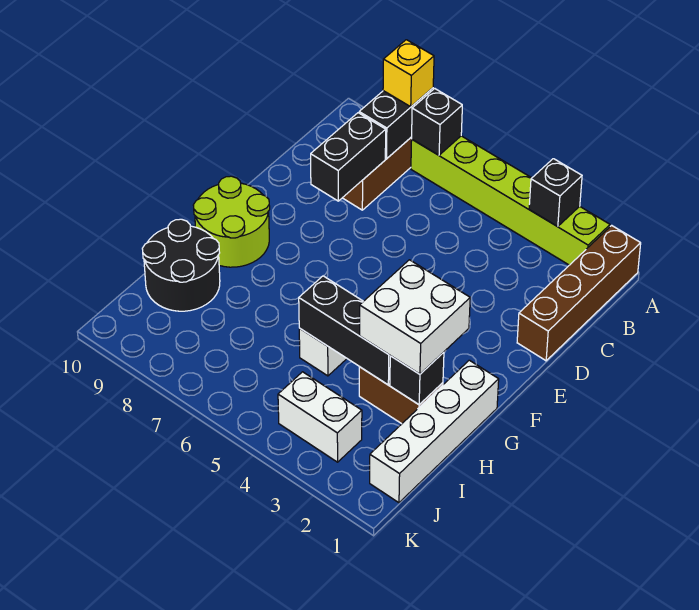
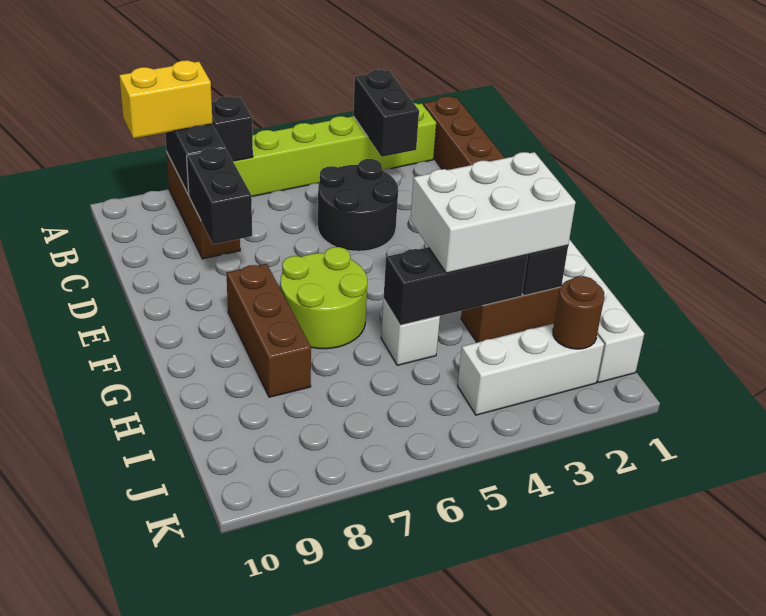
black brick A3 level 2 -> black brick A3:B3 level 2
yellow brick A8 level 3 -> yellow brick A8:A9 level 3
none -> brown brick F8:H8 level 1
lime round brick F9:G10 level 1 -> lime round brick F6:G7 level 1
white brick G2:H3 level 3 -> white brick G2:H4 level 3
black round brick H9:I10 level 1 -> black round brick C4:D5 level 1
none -> brown round brick J2 level 2
white brick J3:J4 level 1 -> white brick J2:J4 level 1

